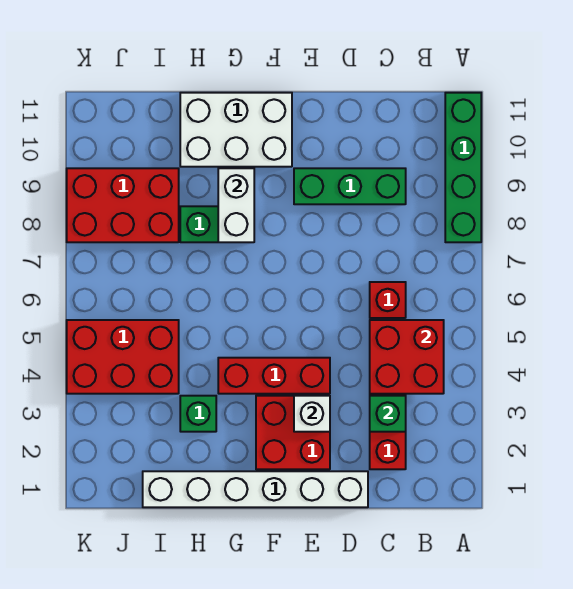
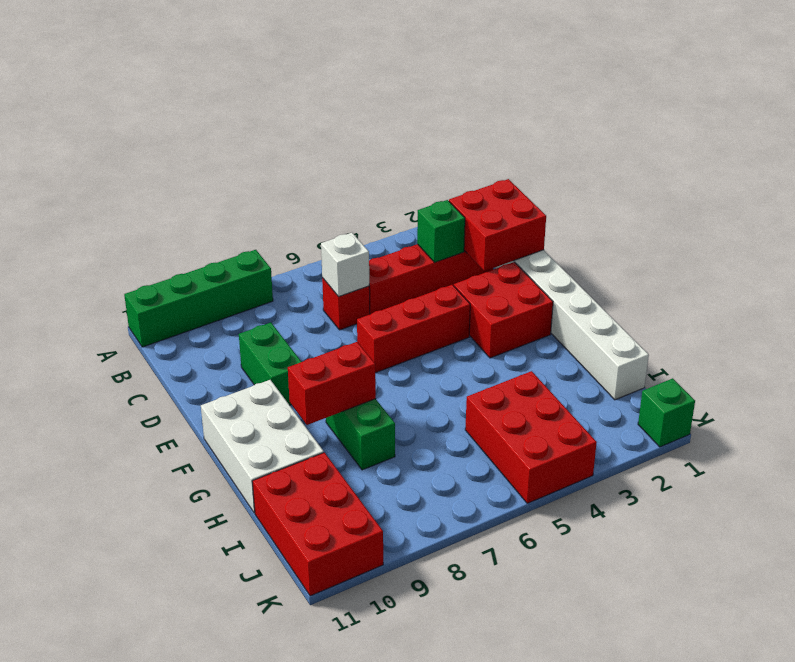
red brick B4:C5 level 2 -> red brick C1:D2 level 2
green brick C9:E9 level 1 -> green brick D9:E9 level 1
white brick E3 level 2 -> white brick C6 level 2
red brick E4:G4 level 1 -> red brick E4:E6 level 1
white brick G8:G9 level 2 -> red brick G8:G9 level 2
green brick H3 level 1 -> green brick K1 level 1
red brick I8:K9 level 1 -> red brick I10:K11 level 1

